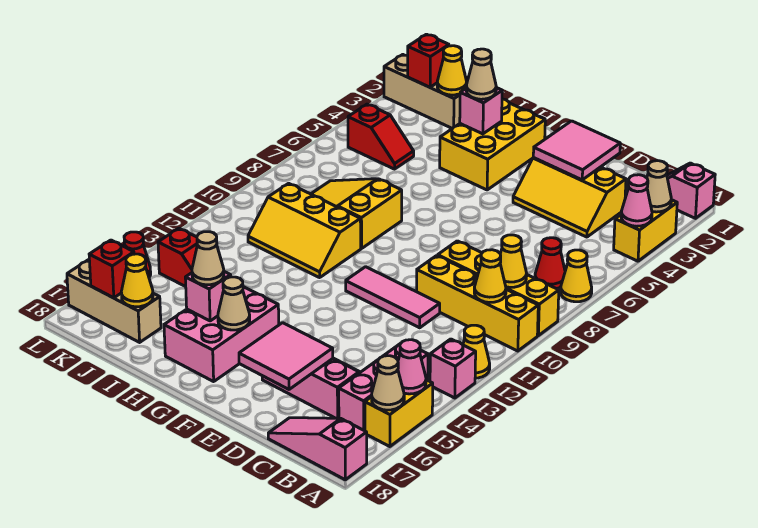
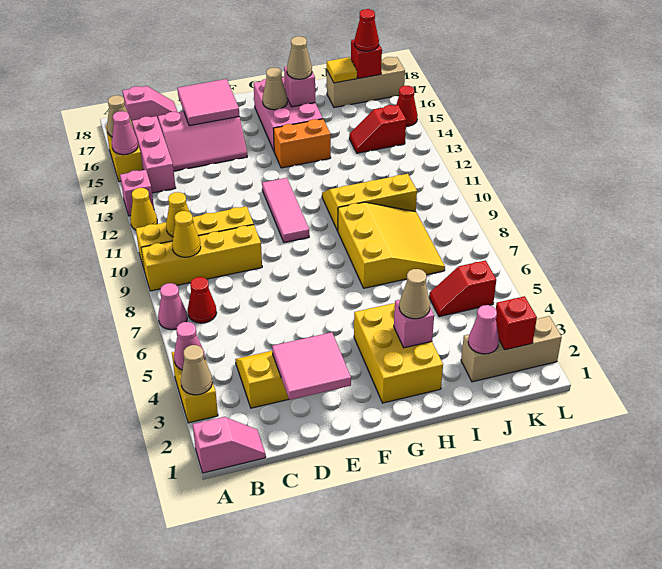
yellow cone A7 level 1 -> pink cone A7 level 1
pink slope A18:C18 level 1 top A -> pink slope B18:C18 level 1 top B
pink tile D11:F11 level 1 -> pink tile F10:F12 level 1
none -> orange brick G14:H14 level 1
yellow slope H8:J9 level 1 top H -> yellow slope H7:J9 level 1 top H
yellow cone J2 level 2 -> pink cone J2 level 2
yellow cone J17 level 2 -> yellow tile J17 level 2
none -> red cone K17 level 3

